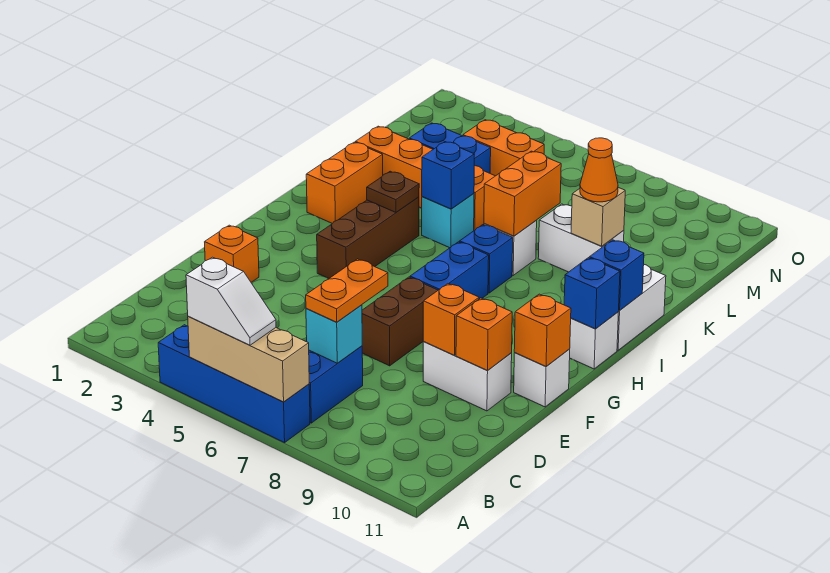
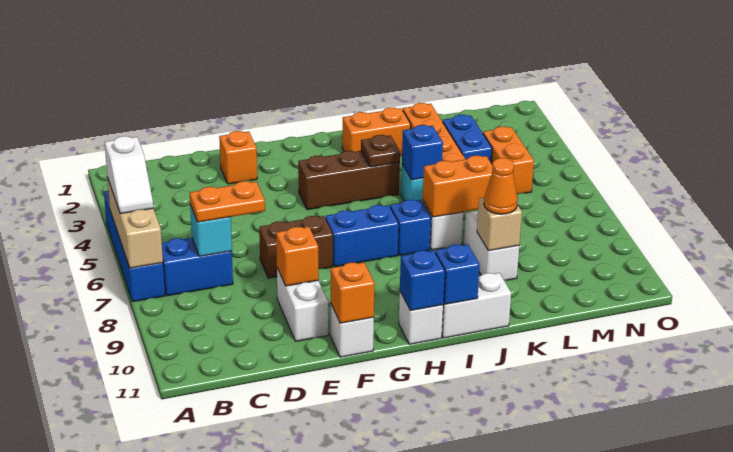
orange brick E10 level 2 -> none

